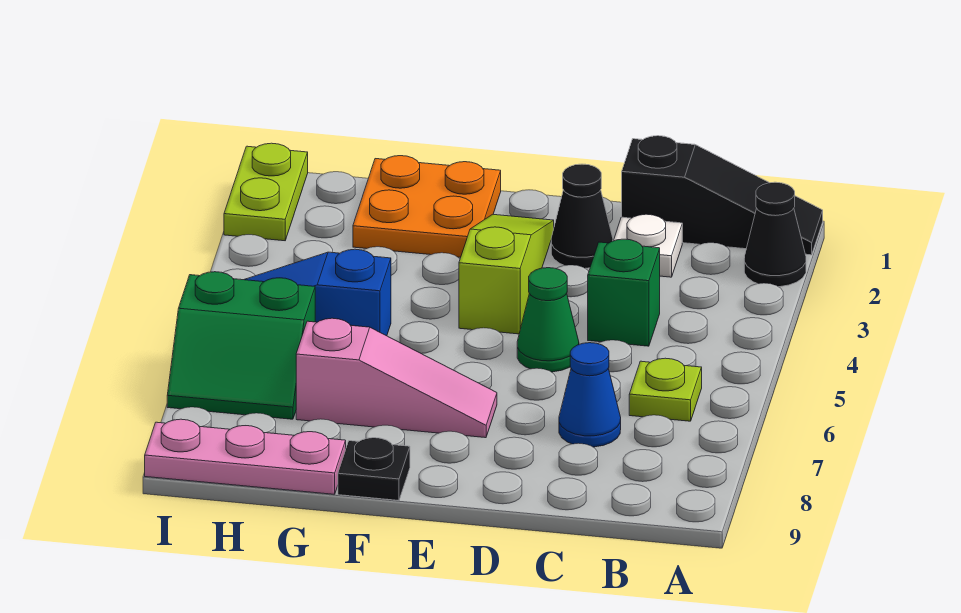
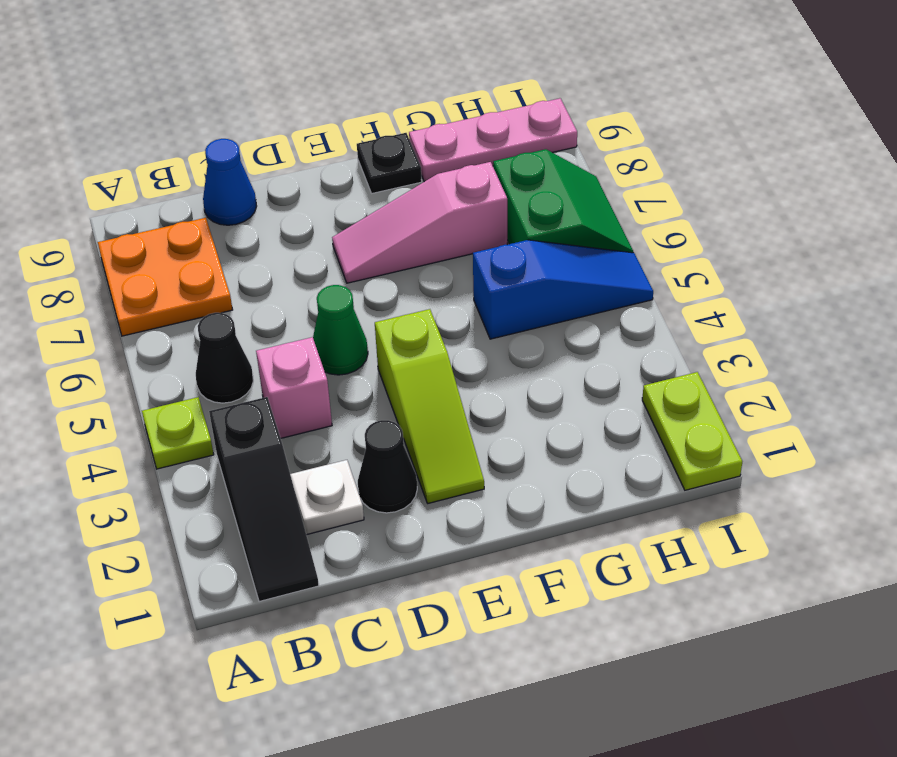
black slope A1:C1 level 1 top C -> black slope B1:B3 level 1 top 3
black cone A2 level 1 -> black cone B5 level 1
lime plate B6 level 1 -> lime plate A4 level 1
green brick C4 level 1 -> pink brick C4 level 1
blue cone C7 level 1 -> blue cone C9 level 1
orange plate F1:G2 level 1 -> orange plate A7:B8 level 1
green slope H6:I7 level 1 top 6 -> green slope H6:I7 level 1 top H

